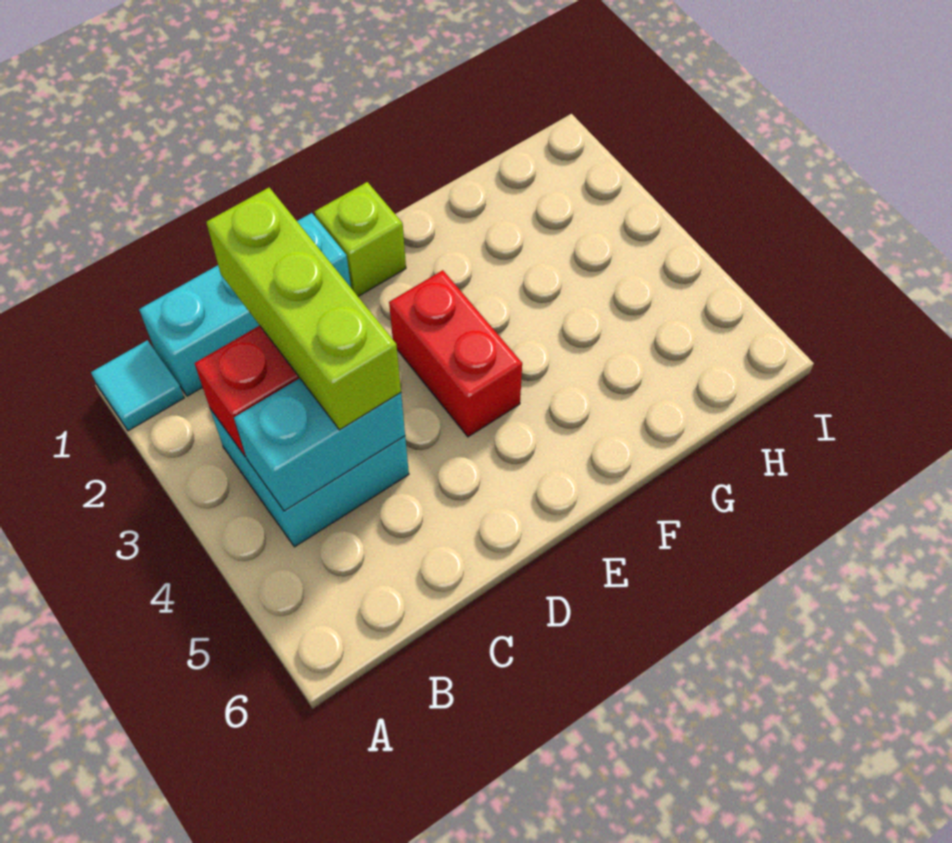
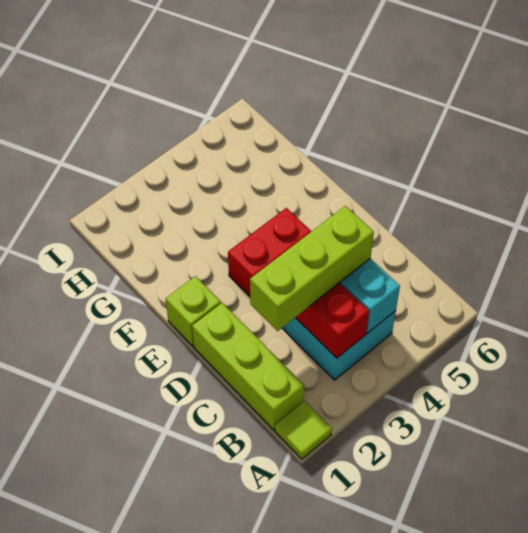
cyan tile A1 level 1 -> lime tile A1 level 1
cyan brick B1:D1 level 1 -> lime brick B1:D1 level 1

